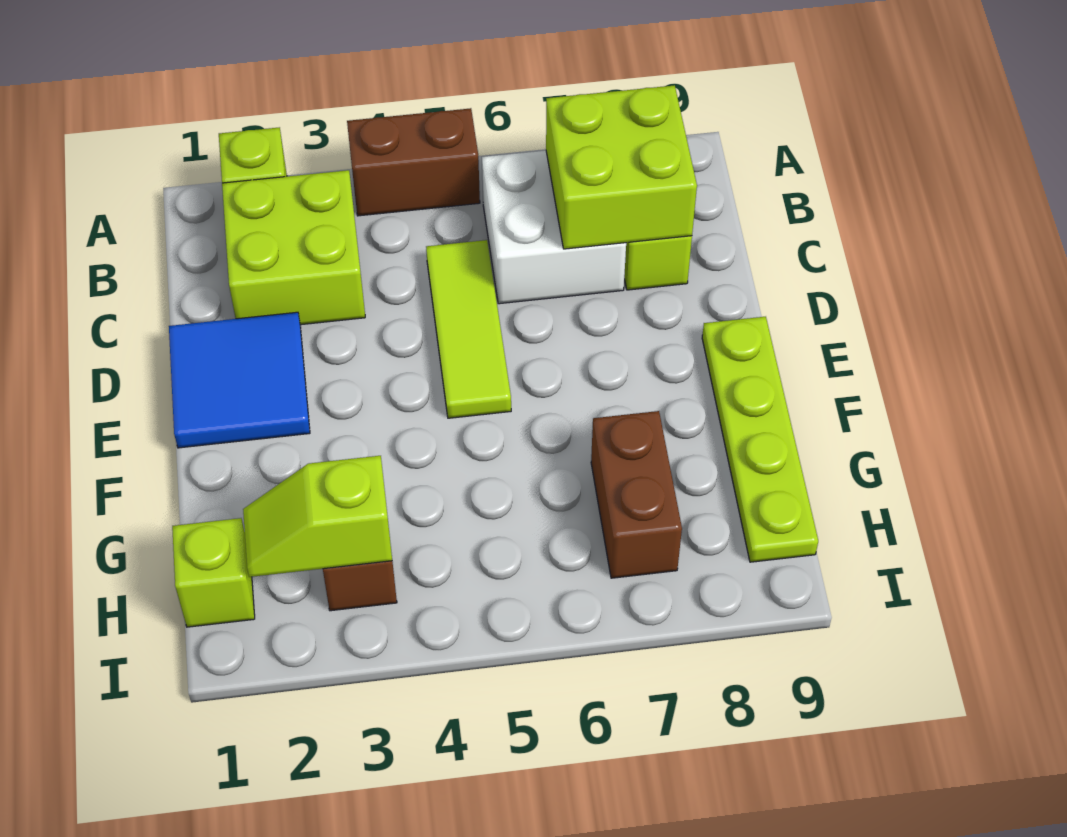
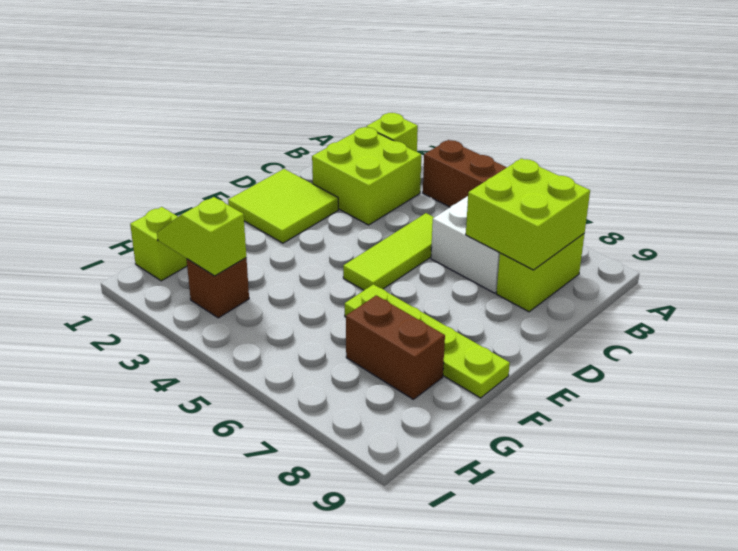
blue tile D1:E2 level 1 -> lime tile D1:E2 level 1
lime plate E9:H9 level 1 -> lime plate F6:F9 level 1
brown brick G7:H7 level 1 -> brown brick G7:G8 level 1

